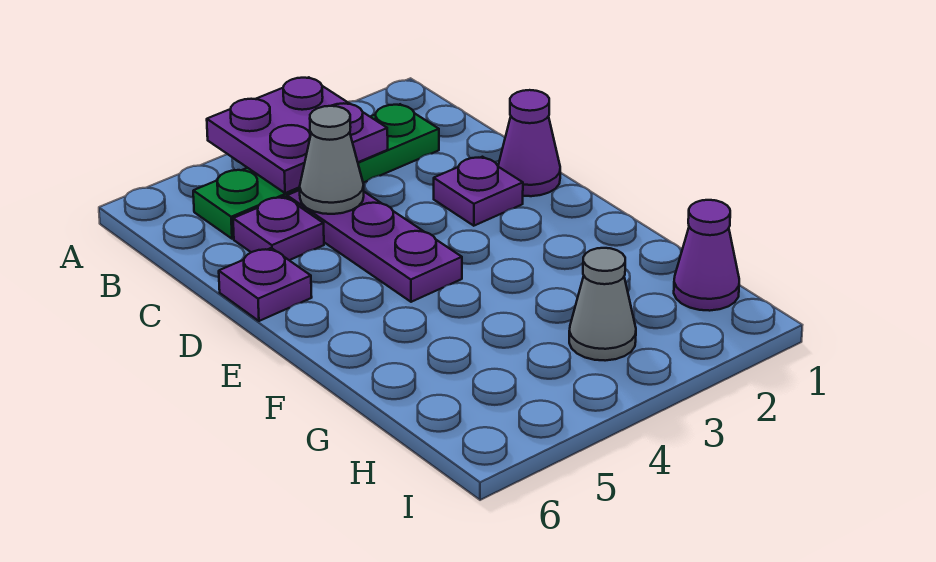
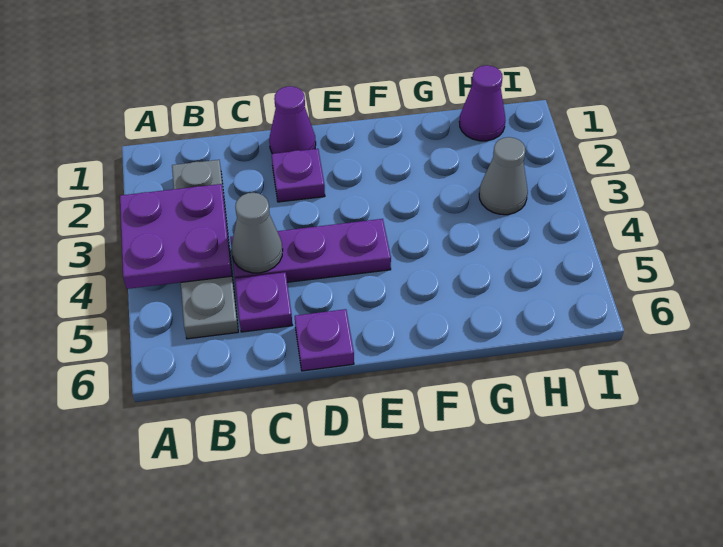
green plate B2:B5 level 1 -> grey plate B2:B5 level 1

